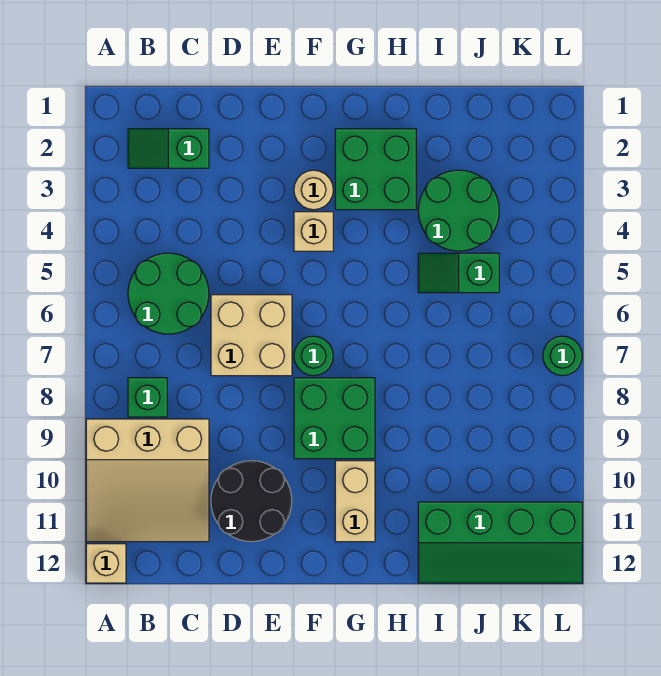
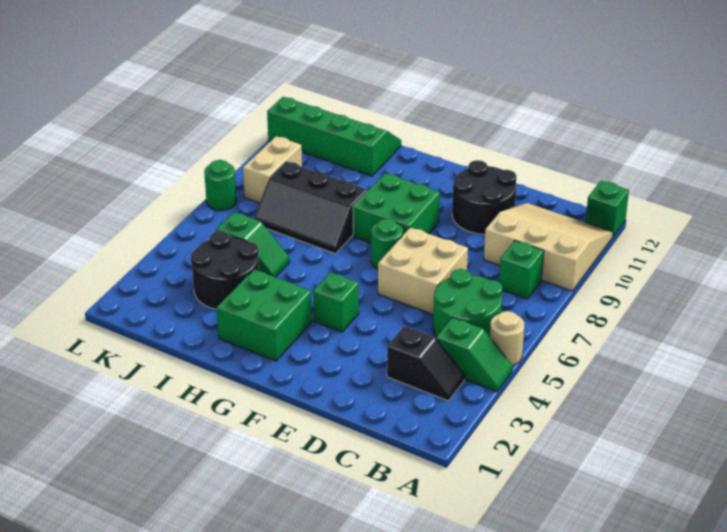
tan brick A12 level 1 -> green brick A12 level 1
green slope B2:C2 level 1 top C -> green slope A4:B4 level 1 top B
none -> black slope B3:C3 level 1 top C
tan round brick F3 level 1 -> tan round brick A5 level 1
tan brick F4 level 1 -> green brick F4 level 1
tan brick G10:G11 level 1 -> tan brick K8:K9 level 1
none -> black slope H7:J8 level 1 top 8
green round brick I3:J4 level 1 -> black round brick I3:J4 level 1

